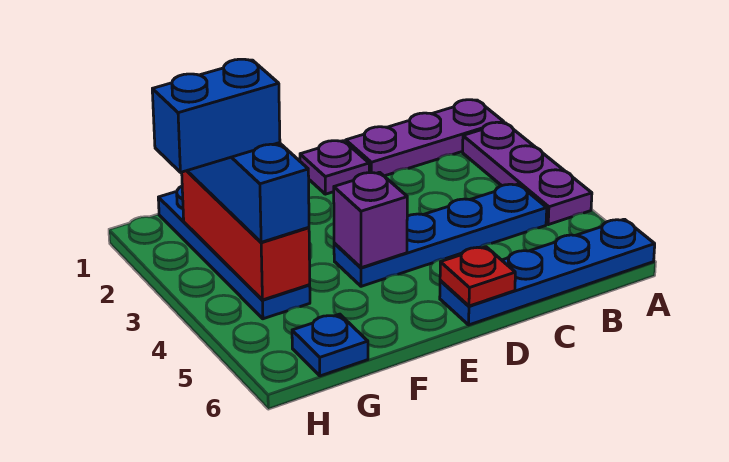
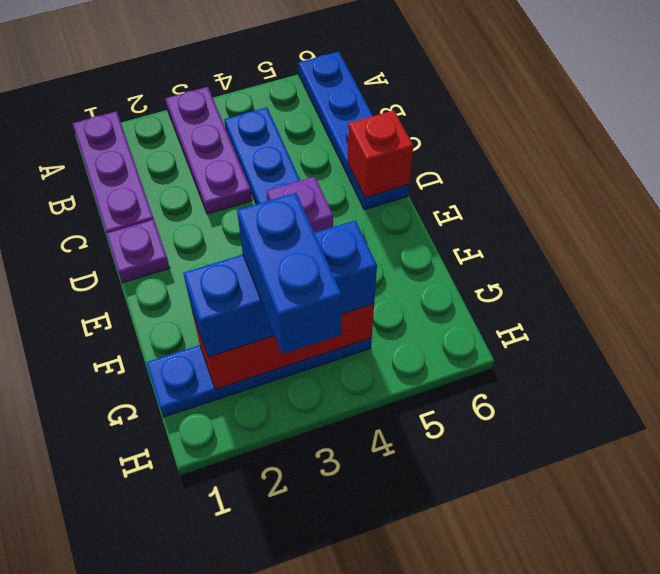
purple plate A2:A4 level 1 -> purple plate A3:C3 level 1
red plate D6 level 2 -> red brick D6 level 2
blue plate G6 level 1 -> none

